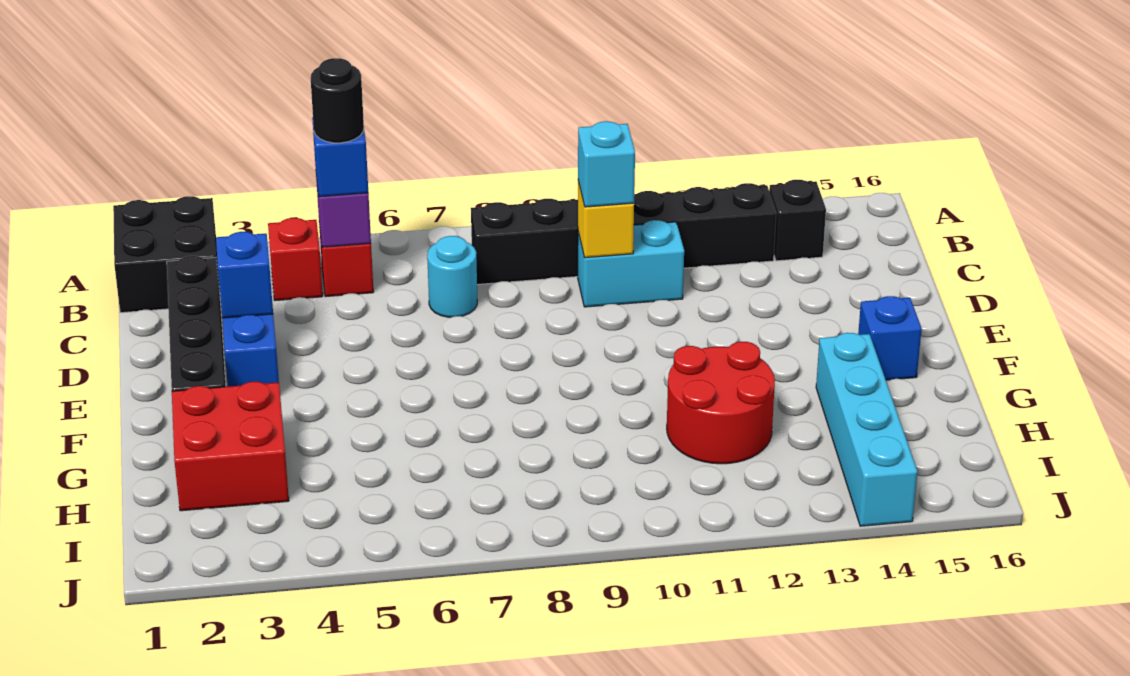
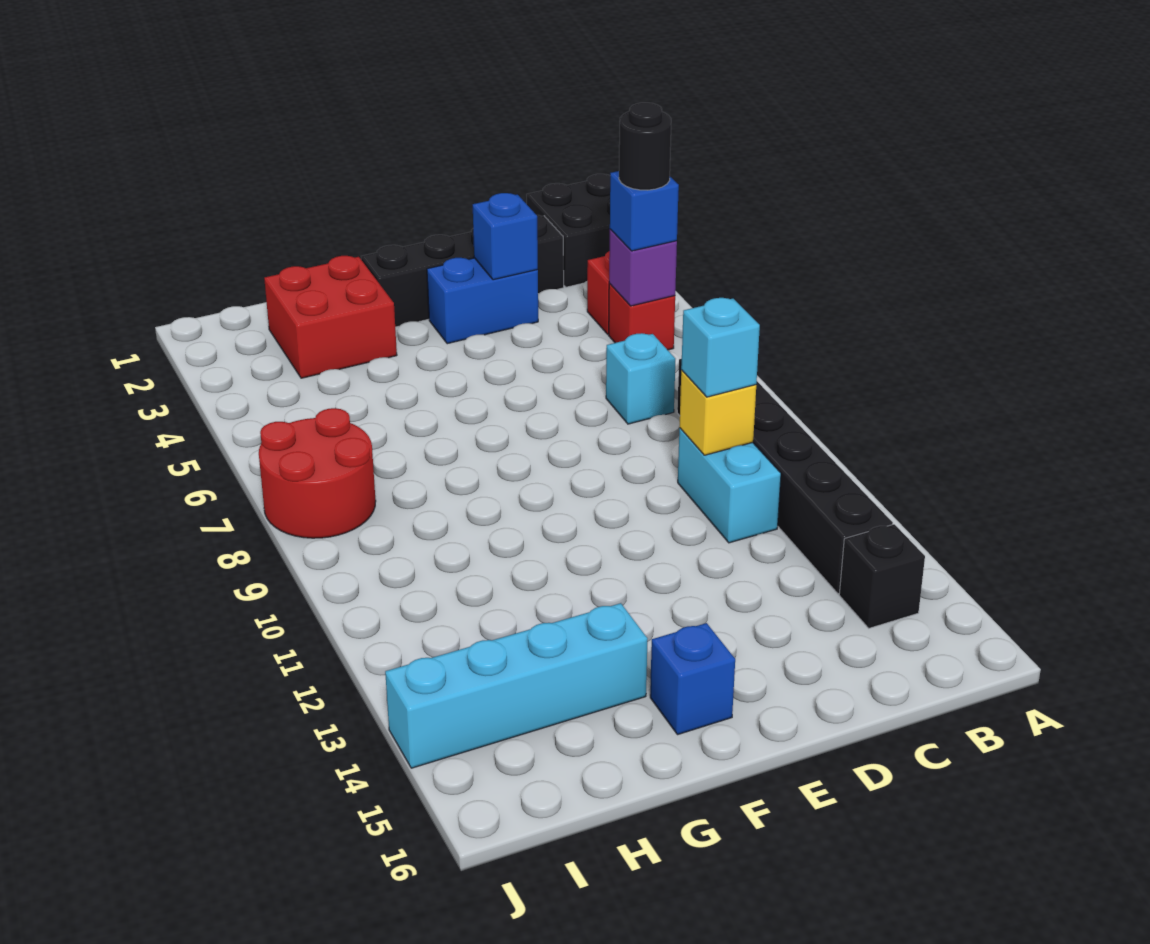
cyan round brick C7 level 1 -> cyan brick C7 level 1
red round brick G11:H12 level 1 -> red round brick I7:J8 level 1

